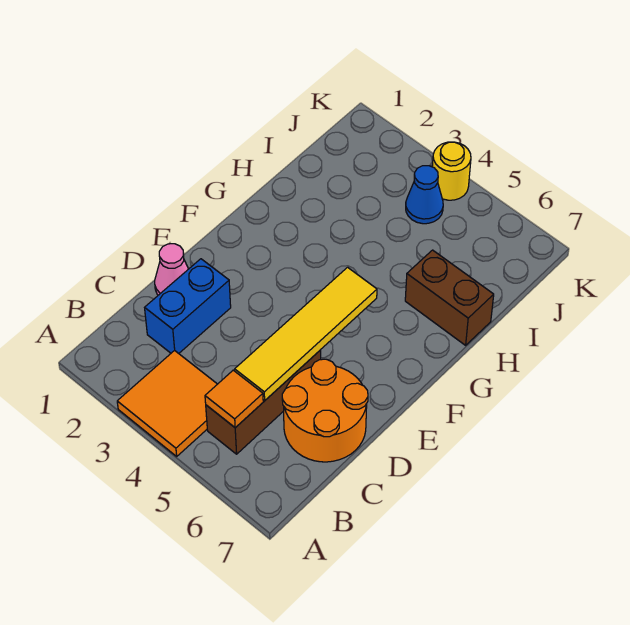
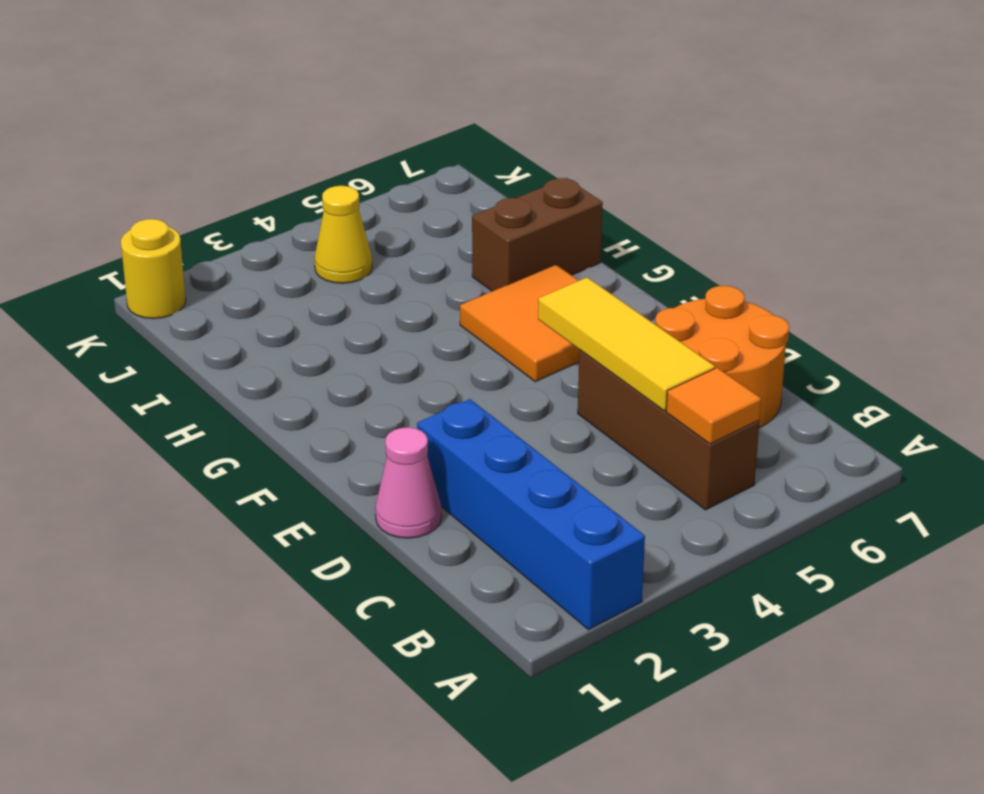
orange tile A3:B4 level 1 -> orange tile F5:G6 level 1
blue brick C2:D2 level 1 -> blue brick A2:D2 level 1
yellow tile C5:F5 level 2 -> yellow tile C5:E5 level 2
blue cone J4 level 1 -> yellow cone J4 level 1
yellow round brick K4 level 1 -> yellow round brick K1 level 1

